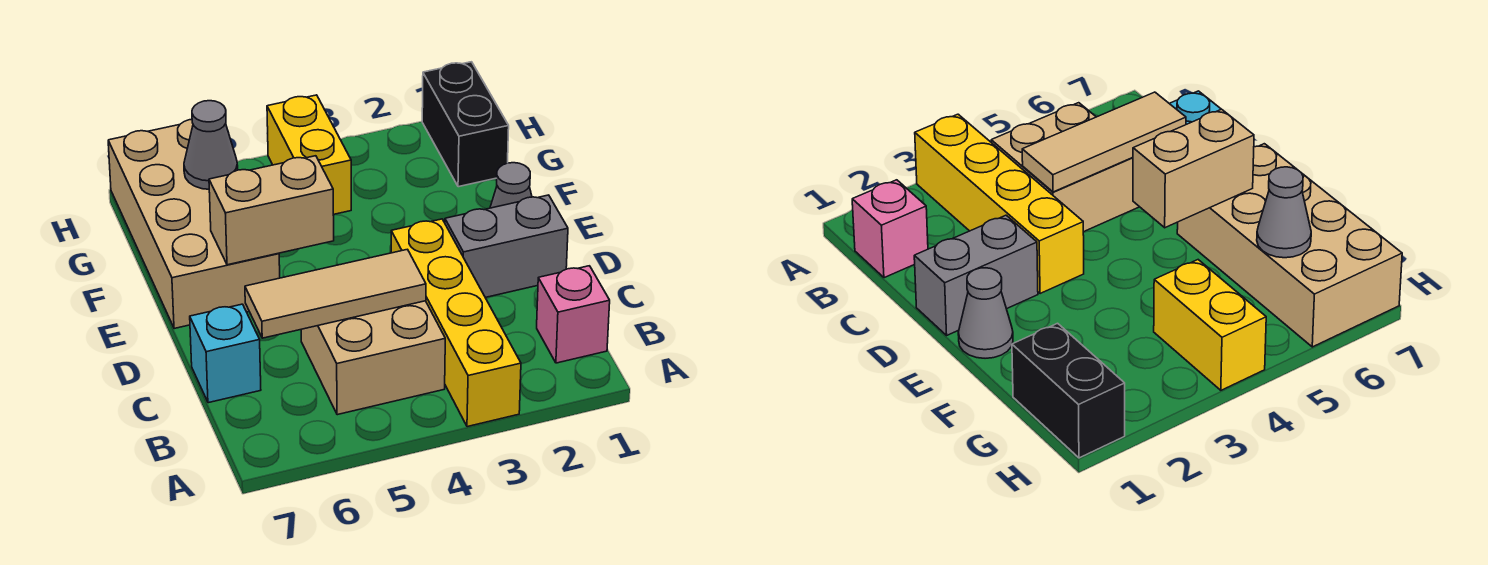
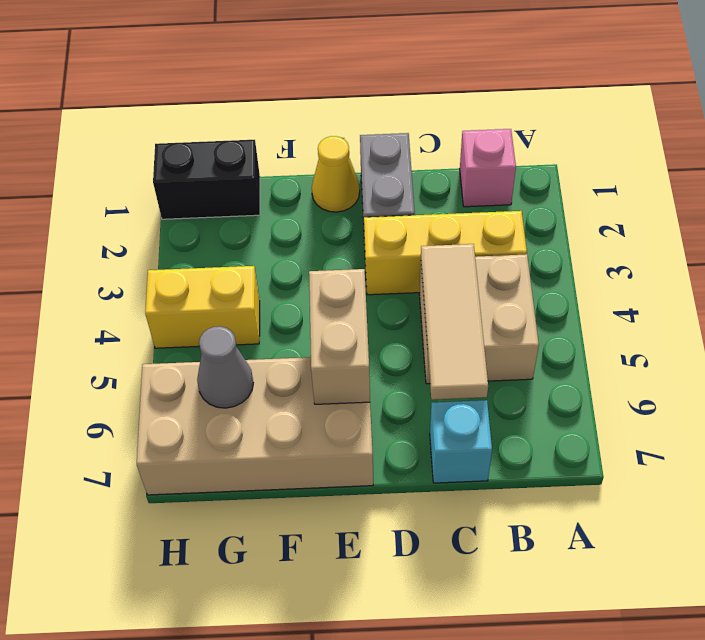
yellow brick A3:D3 level 1 -> yellow brick B3:D3 level 1
grey cone E1 level 1 -> yellow cone E1 level 1

